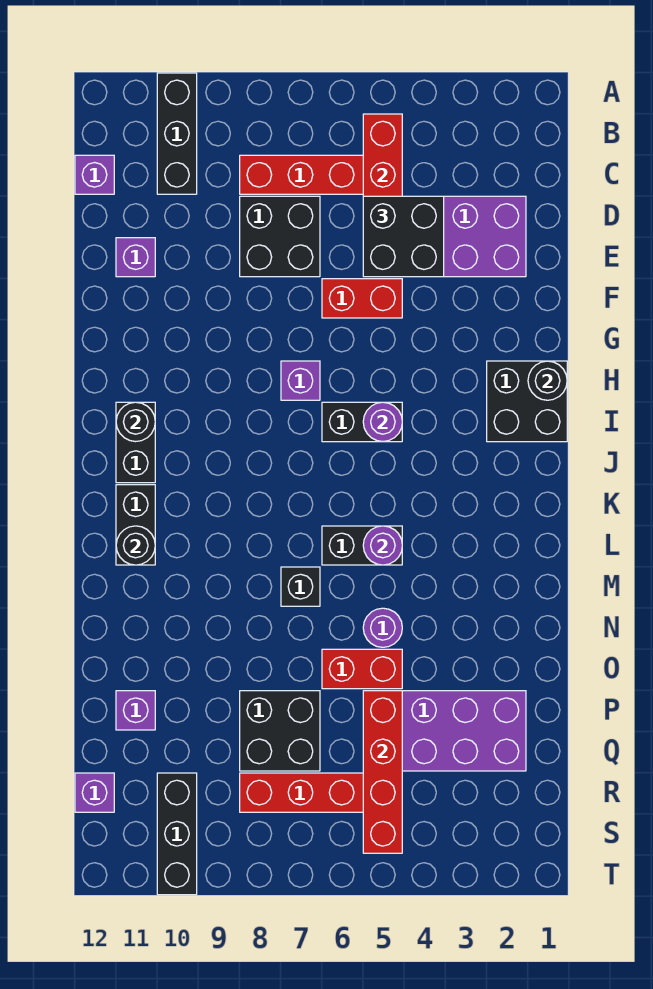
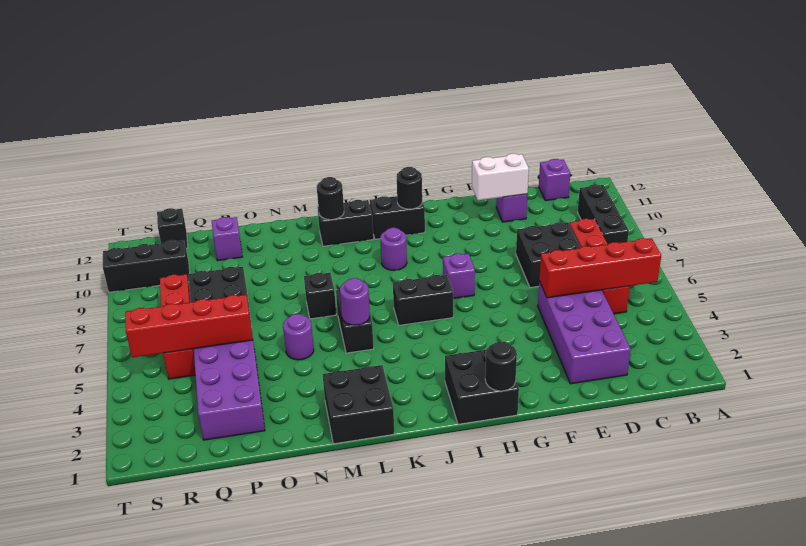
black brick A10:C10 level 1 -> black brick B8:B10 level 1
black brick D4:E5 level 3 -> black brick L1:M2 level 1
none -> white brick E11:F11 level 2
red brick F5:F6 level 1 -> none
black brick I5:I6 level 1 -> black brick I6:J6 level 1
purple round brick I5 level 2 -> purple round brick J9 level 1
red brick O5:O6 level 1 -> none
purple brick R12 level 1 -> black brick R12 level 1

